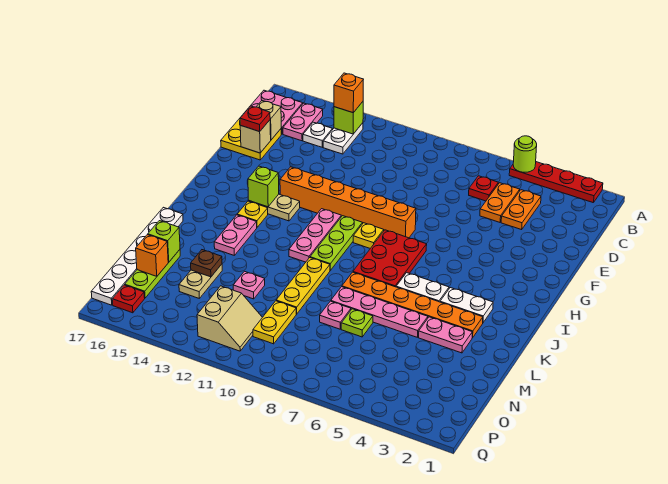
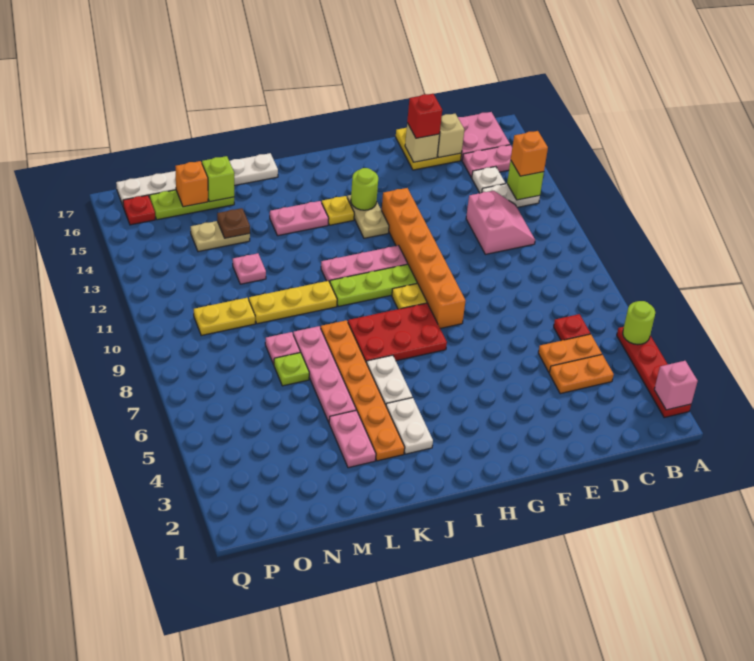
none -> pink brick A2 level 2
none -> pink slope C11:D12 level 1 top D
red plate E16 level 3 -> red brick E16 level 3
lime brick H14 level 2 -> lime round brick H14 level 2
tan slope O11:P12 level 1 top 12 -> none

